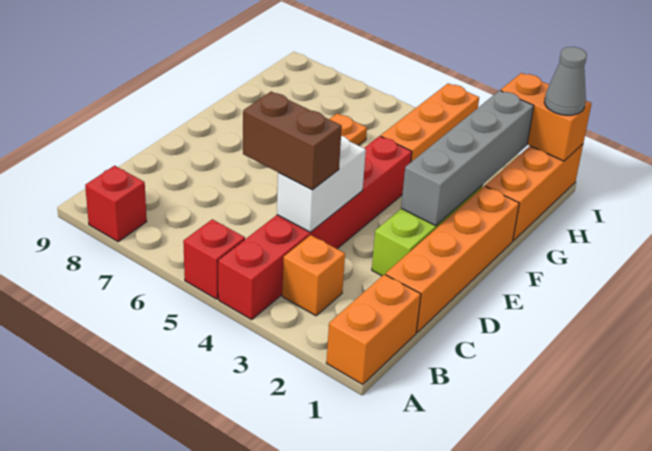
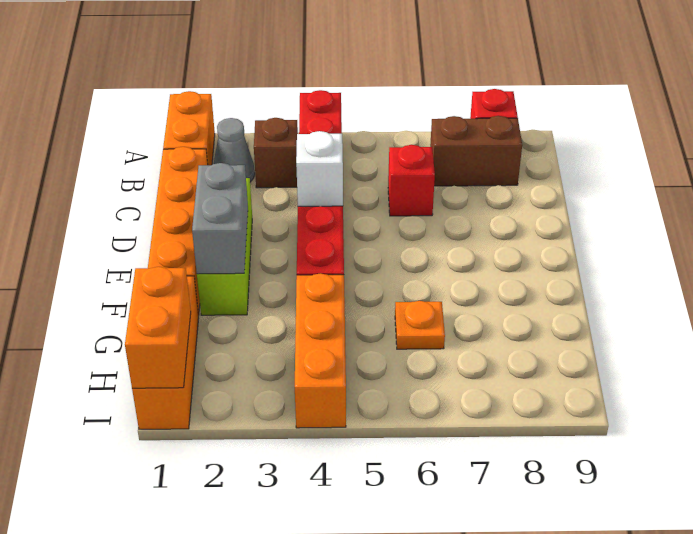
red brick A5 level 1 -> red brick C6 level 1
orange brick B3 level 1 -> brown brick B3 level 1
white brick C4:D4 level 2 -> white brick D4 level 2
brown brick C4:C5 level 3 -> brown brick B7:B8 level 1
grey brick E2:H2 level 2 -> grey brick E2:F2 level 2
orange brick I1:I2 level 2 -> orange brick H1:I1 level 2
grey cone I1 level 3 -> grey cone B2 level 1

